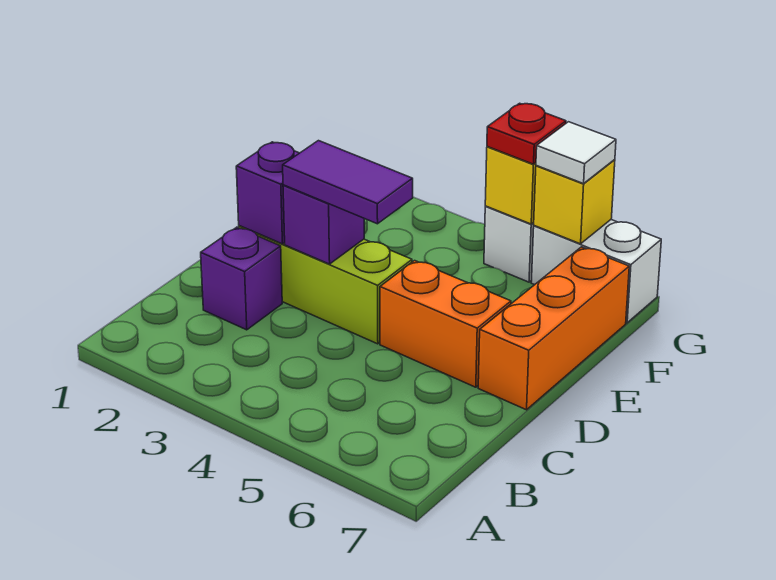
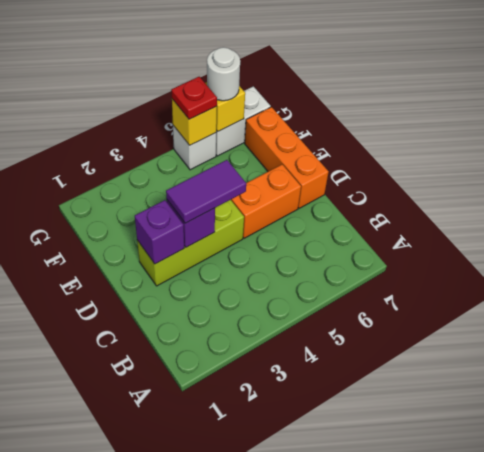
purple brick C2 level 1 -> none
white tile G6 level 3 -> white round brick G6 level 3

